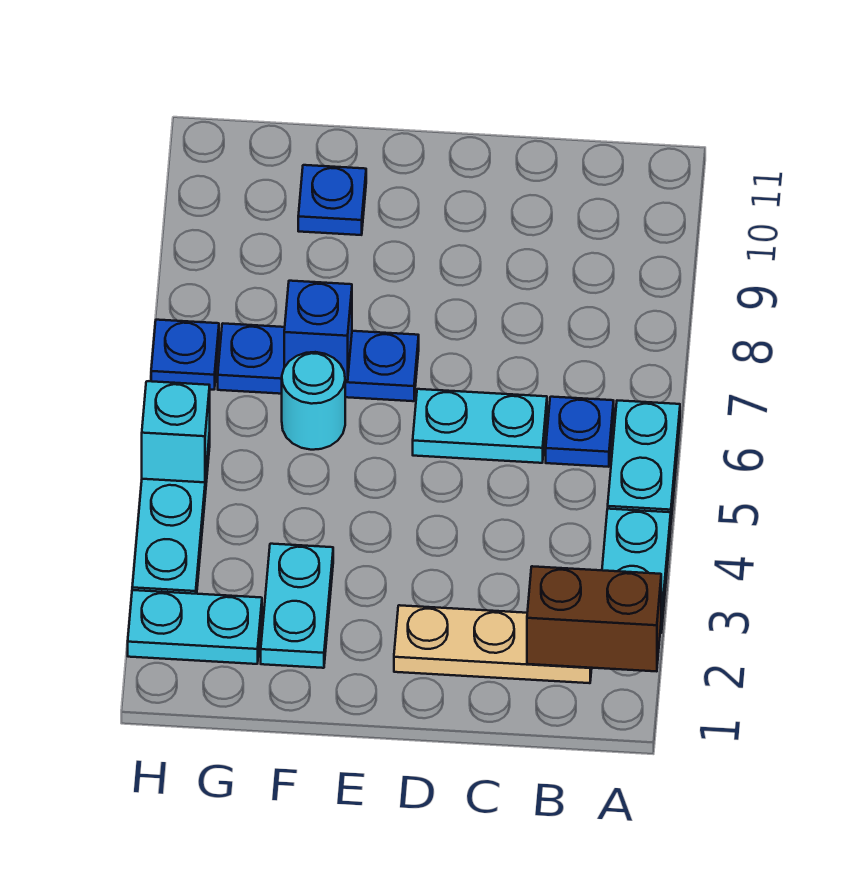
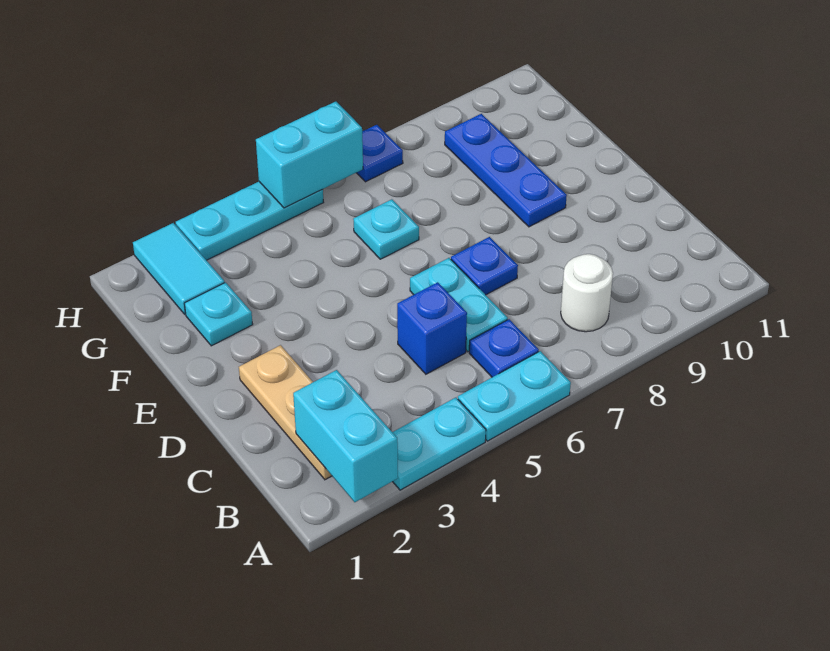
brown brick A2:B2 level 2 -> cyan brick A2:B2 level 2
none -> white round brick B8 level 1
blue plate E7:G7 level 1 -> blue plate E9:G9 level 1
cyan plate F2:F3 level 1 -> cyan plate F2 level 1
cyan round brick F6 level 1 -> cyan plate F6 level 1
blue brick F7 level 2 -> blue brick C5 level 1
blue plate F10 level 1 -> blue plate D7 level 1
cyan plate G2:H2 level 1 -> cyan tile G2:H2 level 1
cyan brick H5 level 2 -> cyan brick H5:H6 level 2

